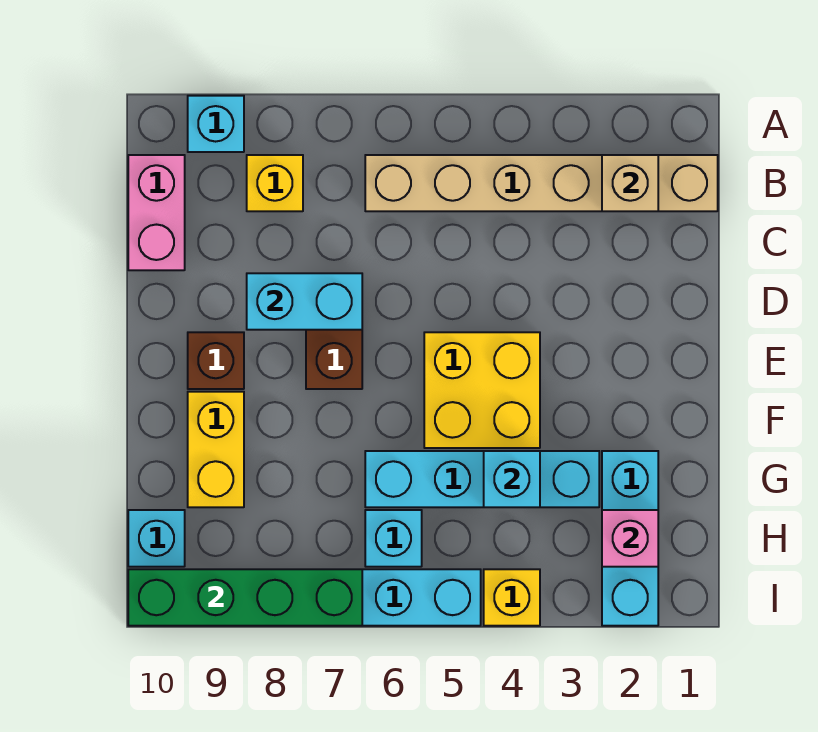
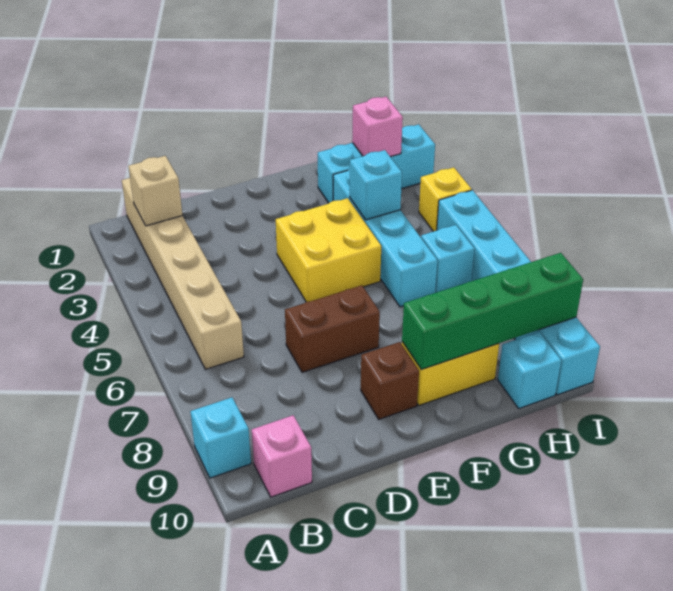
yellow brick B8 level 1 -> none
pink brick B10:C10 level 1 -> pink brick B10 level 1
cyan brick D7:D8 level 2 -> none
green brick I7:I10 level 2 -> green brick F9:I9 level 2

